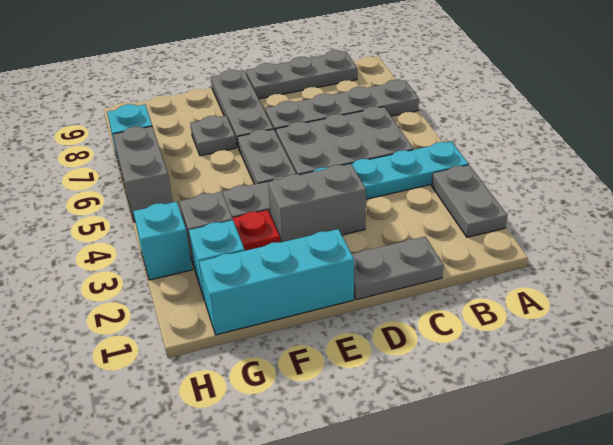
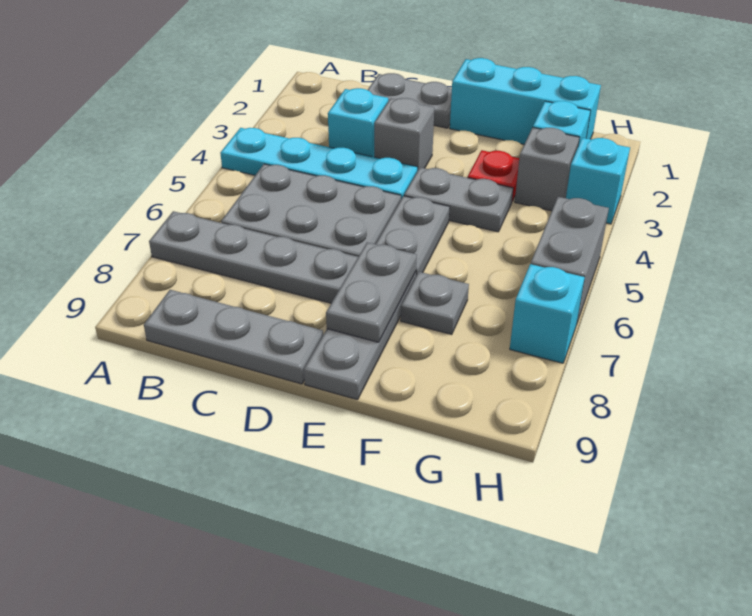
grey plate A2:A3 level 1 -> grey plate E7:E8 level 2
none -> cyan brick C3 level 1
grey brick D3:E3 level 1 -> grey brick D3 level 1

